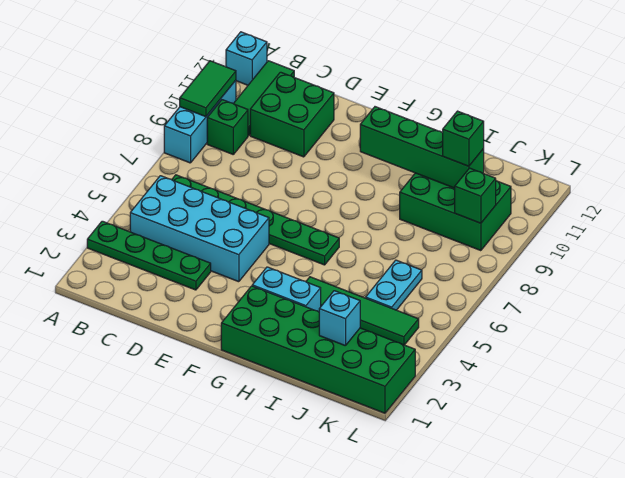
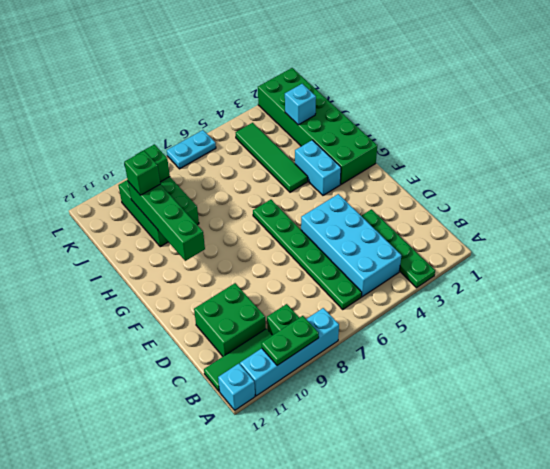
cyan brick A8:A10 level 1 -> cyan brick A8:A11 level 1
green tile A9:A10 level 2 -> green plate A9:A10 level 2
cyan plate J5:J6 level 1 -> cyan plate L6:L7 level 1

